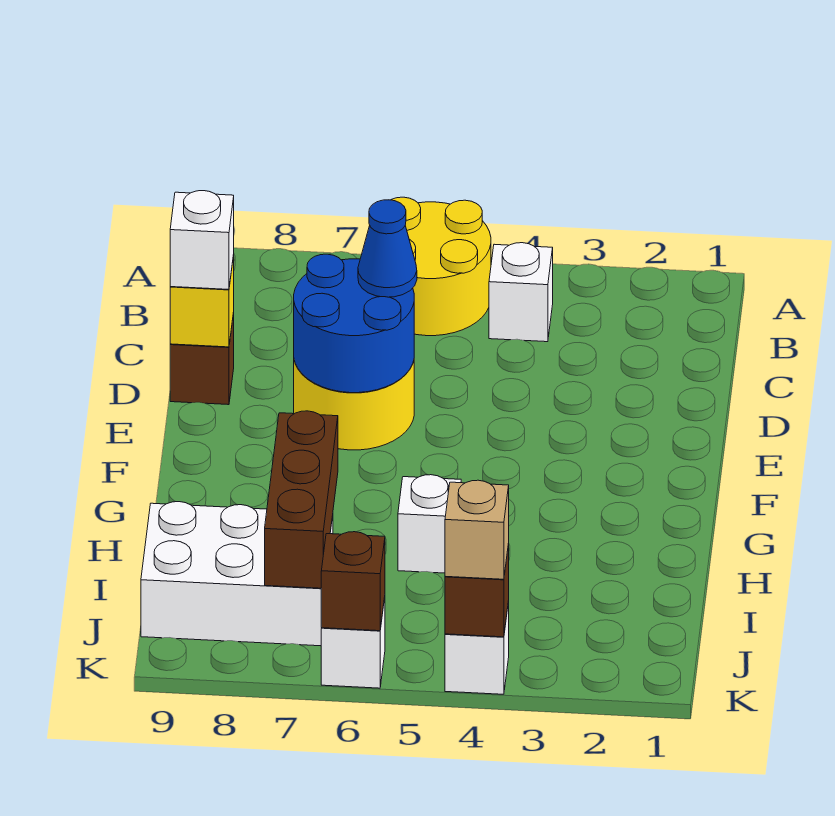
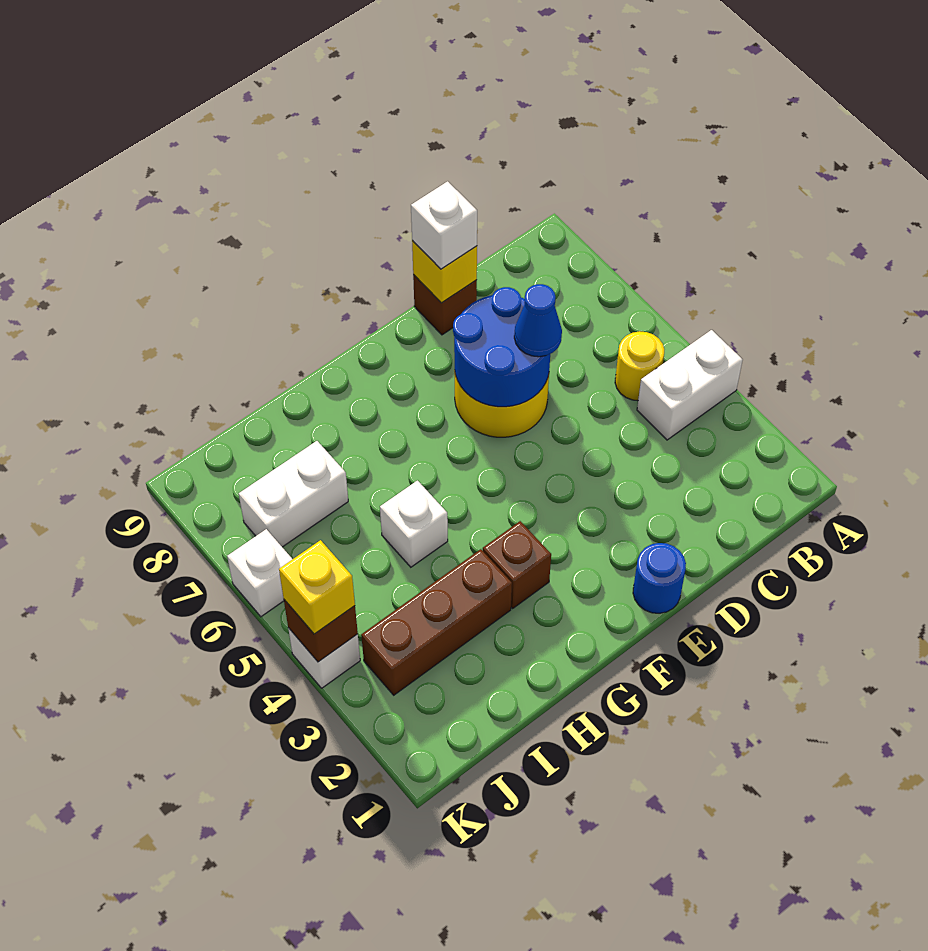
yellow round brick A5:B6 level 1 -> yellow round brick B5 level 1
white brick B4 level 1 -> white brick A4:B4 level 1
none -> blue round brick E1 level 1
brown brick H7:J7 level 2 -> brown brick H3:J3 level 1
white brick I7:J9 level 1 -> white brick I7:J7 level 1
tan brick K4 level 3 -> yellow brick K4 level 3
brown brick K6 level 2 -> brown brick G3 level 1

